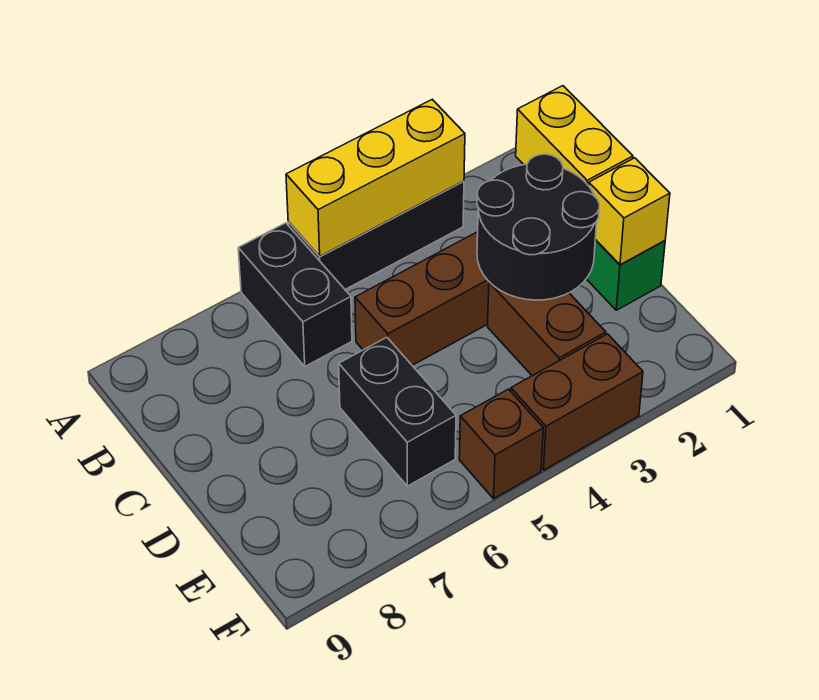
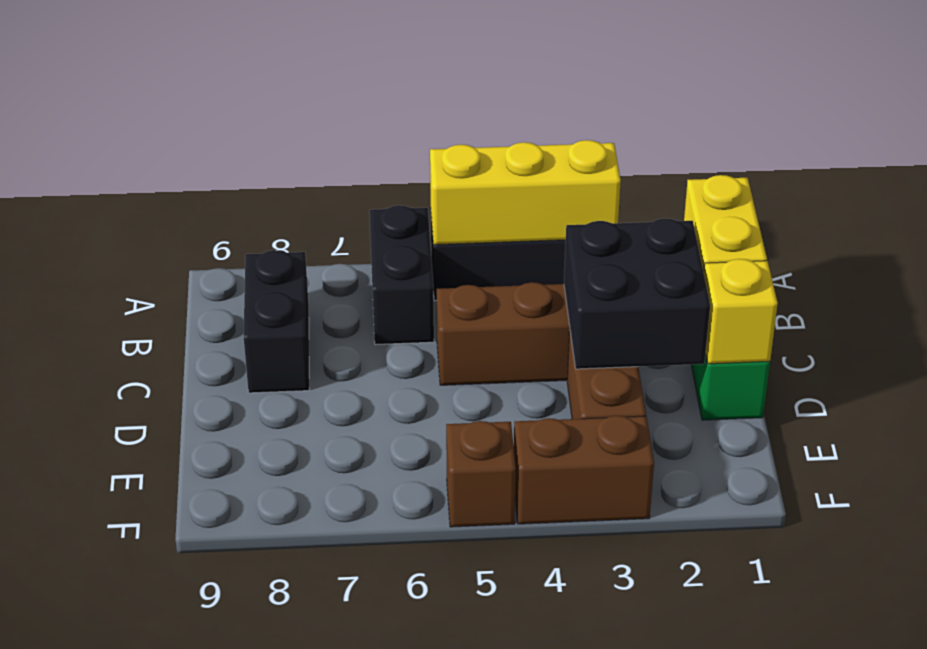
black round brick C2:D3 level 2 -> black brick C2:D3 level 2
black brick D6:E6 level 1 -> black brick B8:C8 level 1

